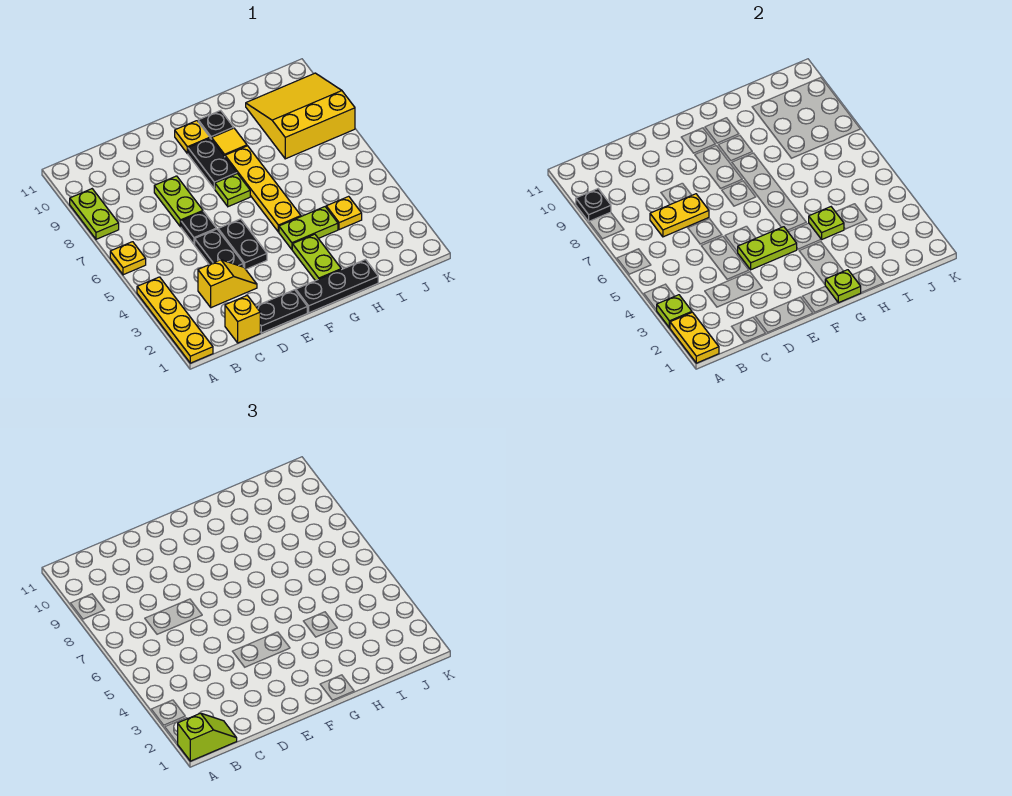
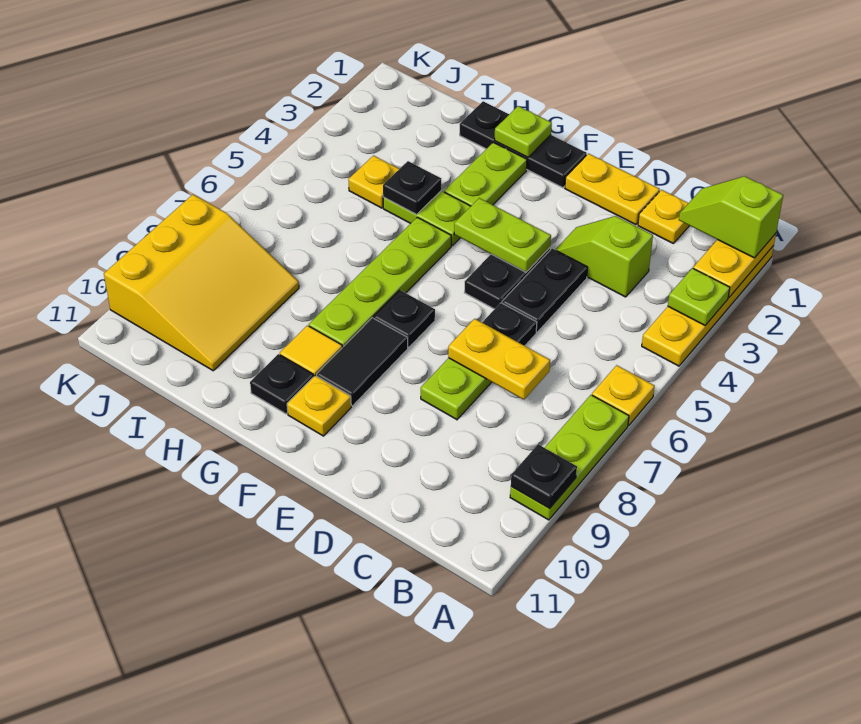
lime plate A8:A9 level 1 -> lime plate A7:A9 level 1
yellow brick C1 level 1 -> yellow plate C1 level 1
yellow slope C3:D3 level 1 top C -> lime slope C3:D3 level 1 top C
black plate D1:E1 level 1 -> yellow plate D1:E1 level 1
lime plate F7 level 1 -> black plate F7 level 1
black plate F8:F9 level 1 -> black tile F8:F9 level 1
yellow plate G5:G8 level 1 -> lime plate G5:G8 level 1
lime plate H4 level 2 -> black plate H4 level 2
yellow slope I8:K10 level 1 top 8 -> yellow slope I8:K10 level 1 top K

